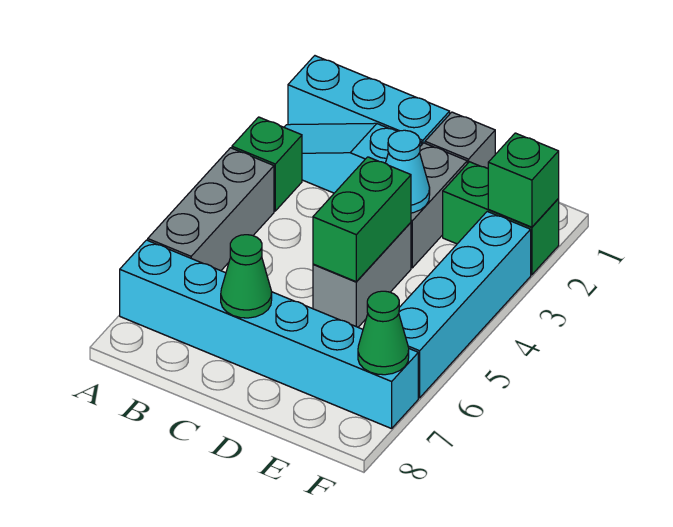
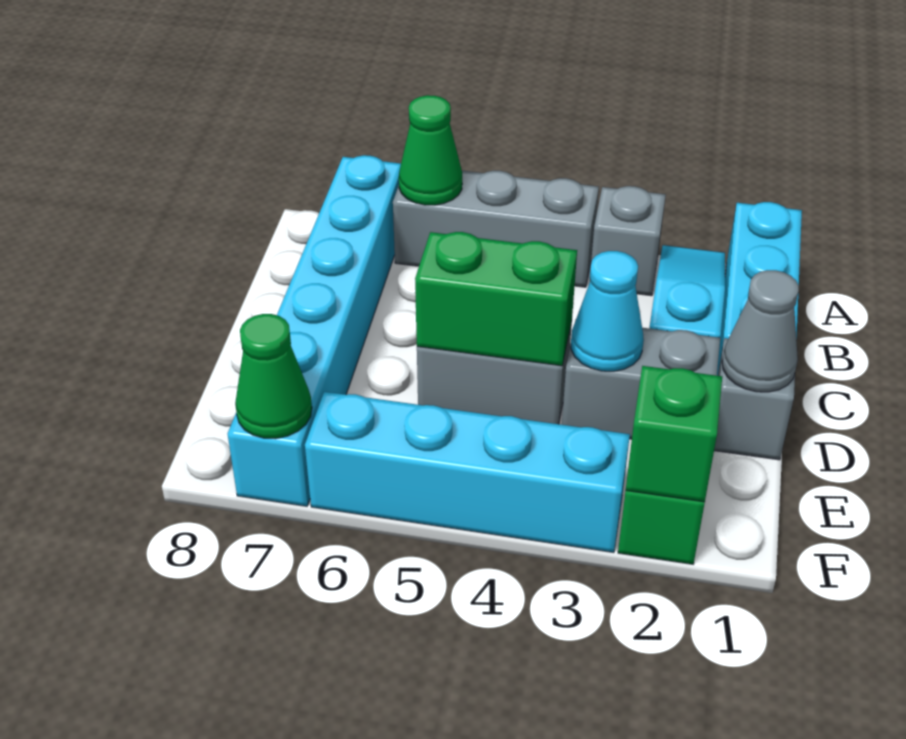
green brick A3 level 1 -> grey brick A3 level 1
green cone C7 level 2 -> green cone A6 level 2
none -> grey cone D1 level 2

